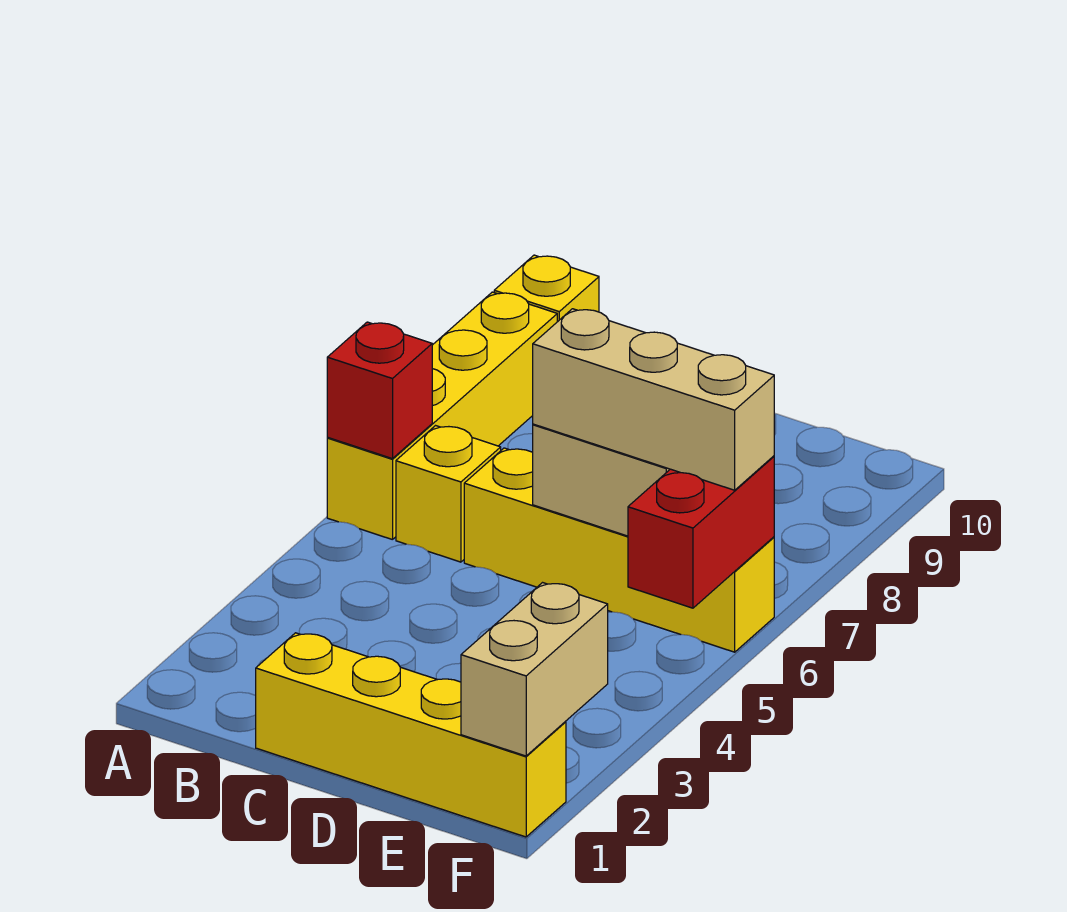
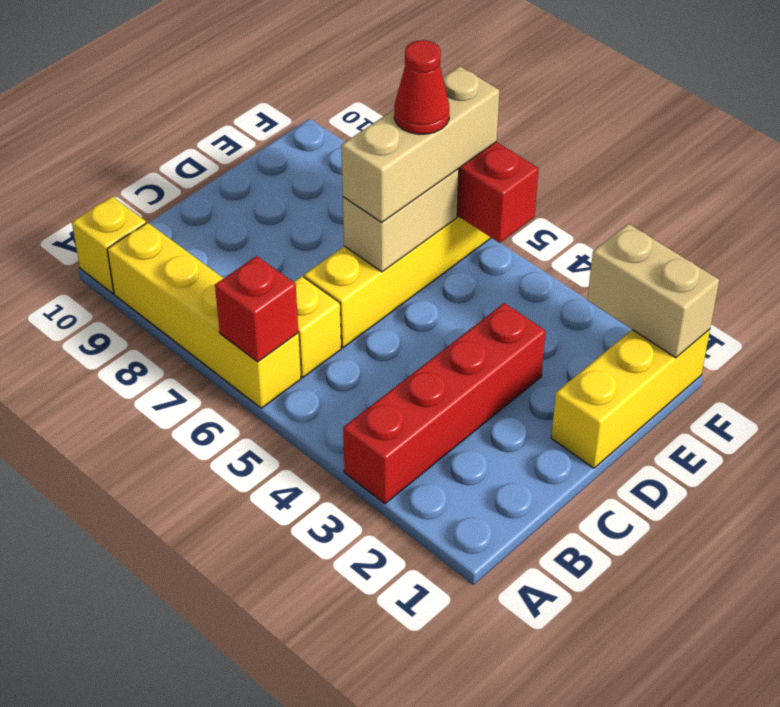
none -> red brick A3:D3 level 1
yellow brick C1:F1 level 1 -> yellow brick D1:F1 level 1
none -> red cone E6 level 4

